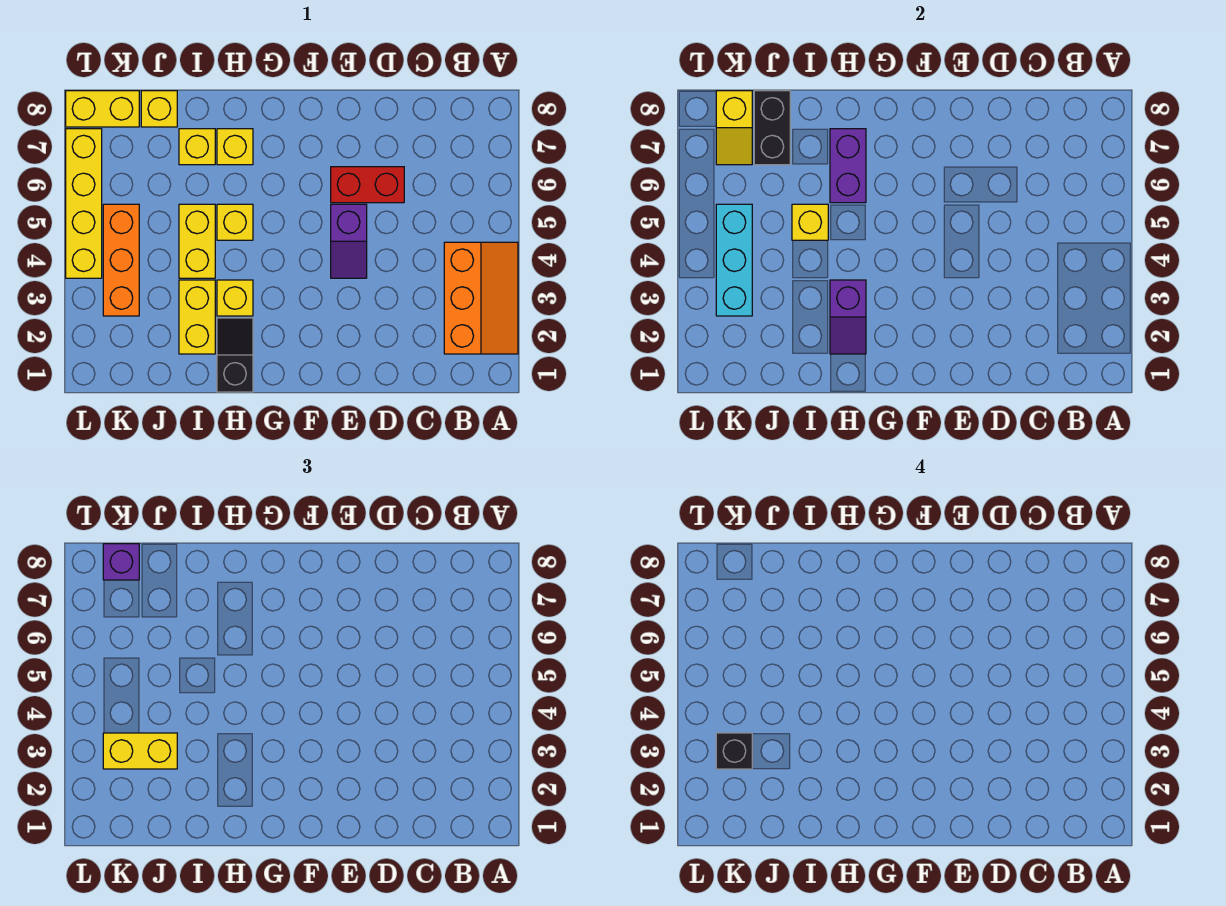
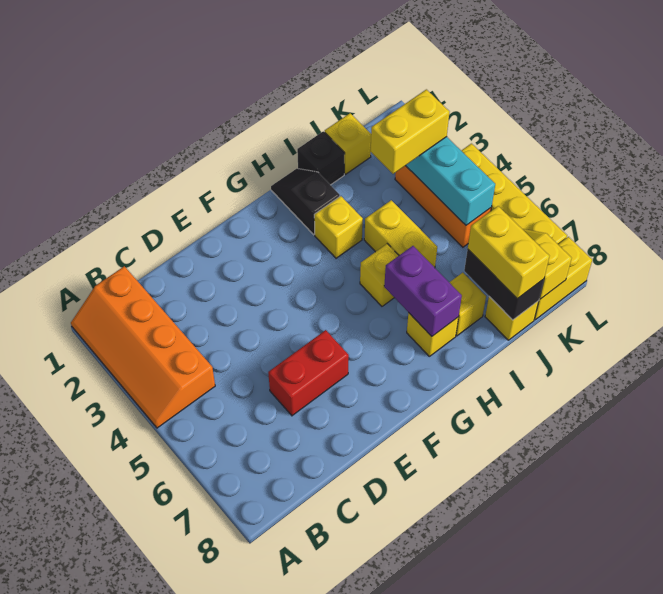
orange slope A2:B4 level 1 top B -> orange slope A1:B4 level 1 top B
purple slope E4:E5 level 1 top 5 -> none
black slope H1:H2 level 1 top 1 -> black slope H1:H2 level 1 top 2
purple slope H2:H3 level 2 top 3 -> none
yellow brick I2:I3 level 1 -> yellow brick J7:J8 level 3
yellow brick I5 level 2 -> yellow brick J1 level 1
black brick K3 level 4 -> black brick I1 level 1
purple brick K8 level 3 -> none

